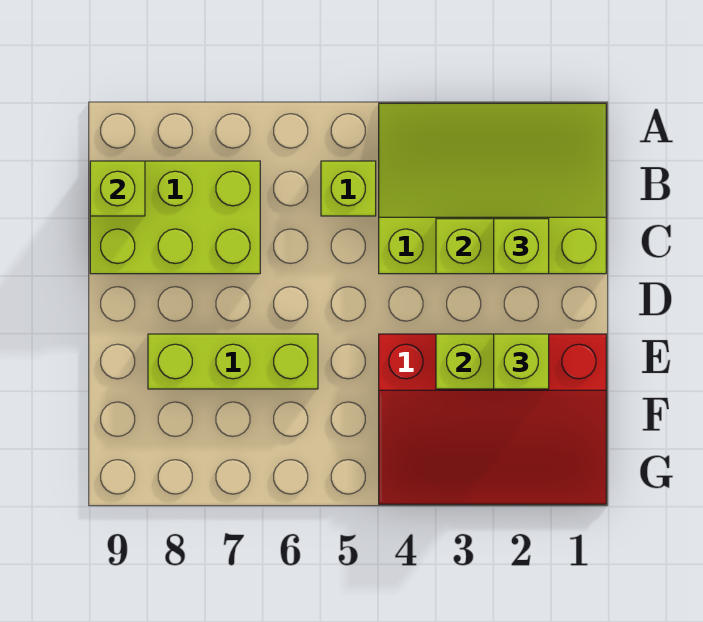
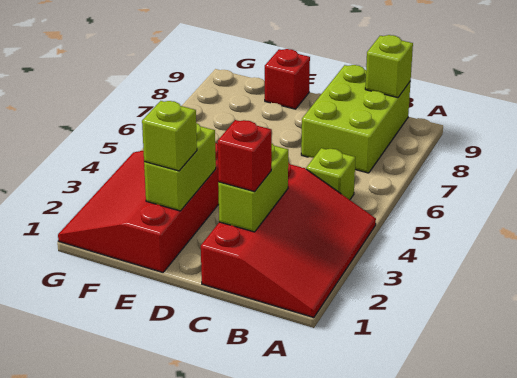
lime slope A1:C4 level 1 top C -> red slope A1:C4 level 1 top C
lime brick C2 level 3 -> red brick C2 level 3
lime brick E6:E8 level 1 -> none
none -> red brick E9 level 1

